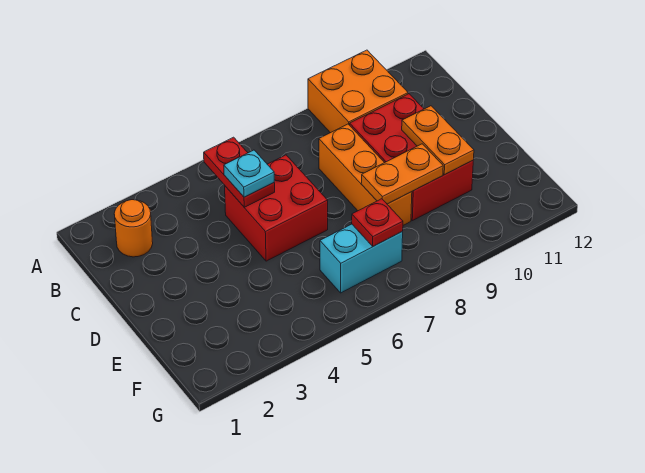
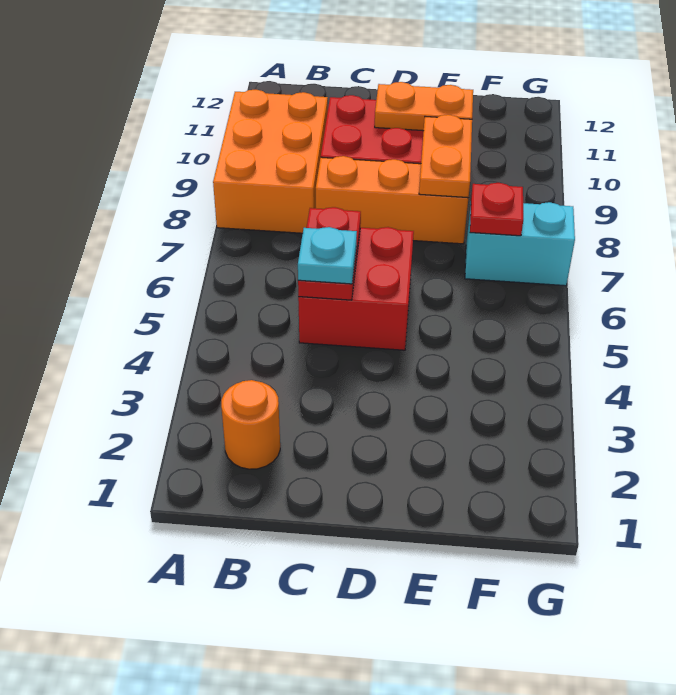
orange brick A9:B10 level 1 -> orange brick A8:B10 level 1
red plate B5:C5 level 2 -> red plate C5:C6 level 2
cyan brick F6:F7 level 1 -> cyan brick F7:G7 level 1

